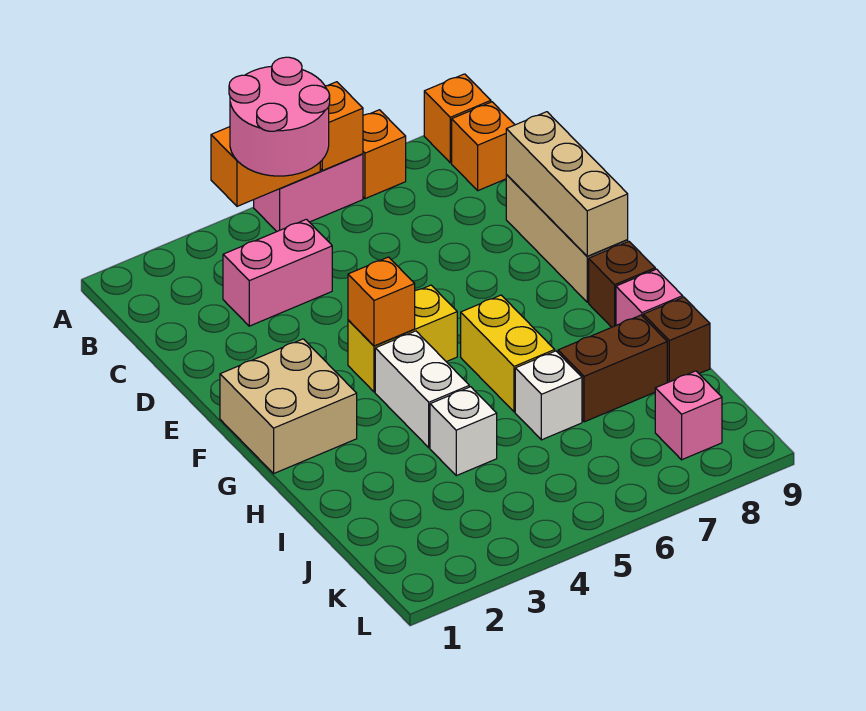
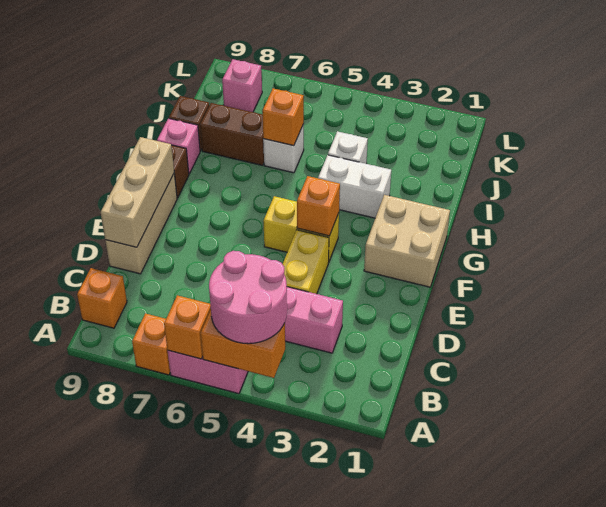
orange brick A9 level 1 -> orange brick I6 level 2
white brick G4:H4 level 1 -> white brick H3:H4 level 1
yellow brick G6:H6 level 1 -> yellow brick D4:E4 level 1

